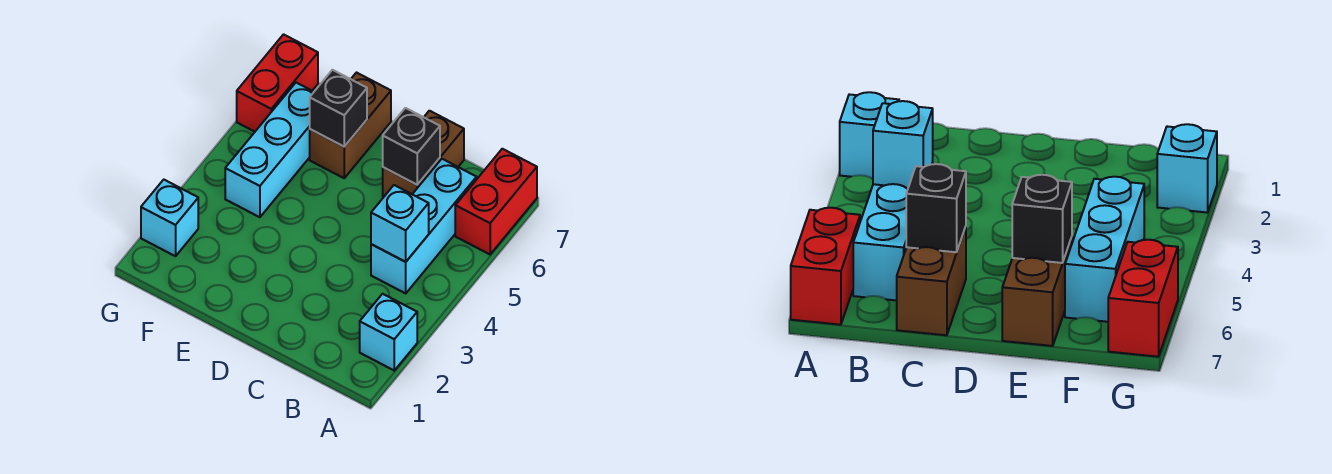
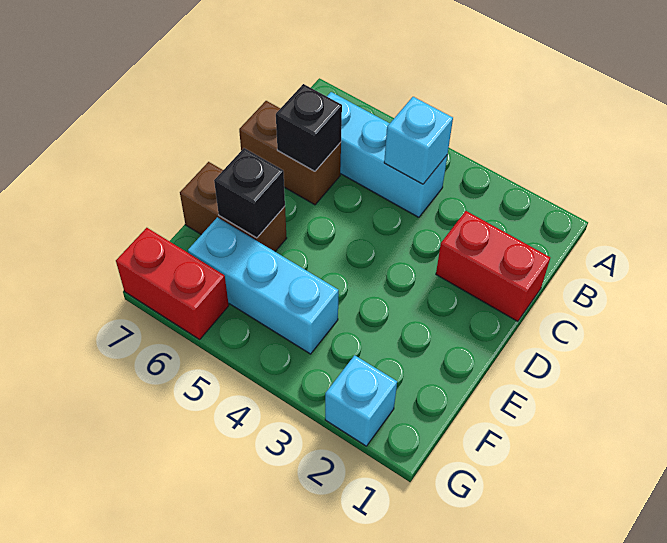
cyan brick A2 level 1 -> none
red brick A6:A7 level 1 -> red brick C1:C2 level 1

